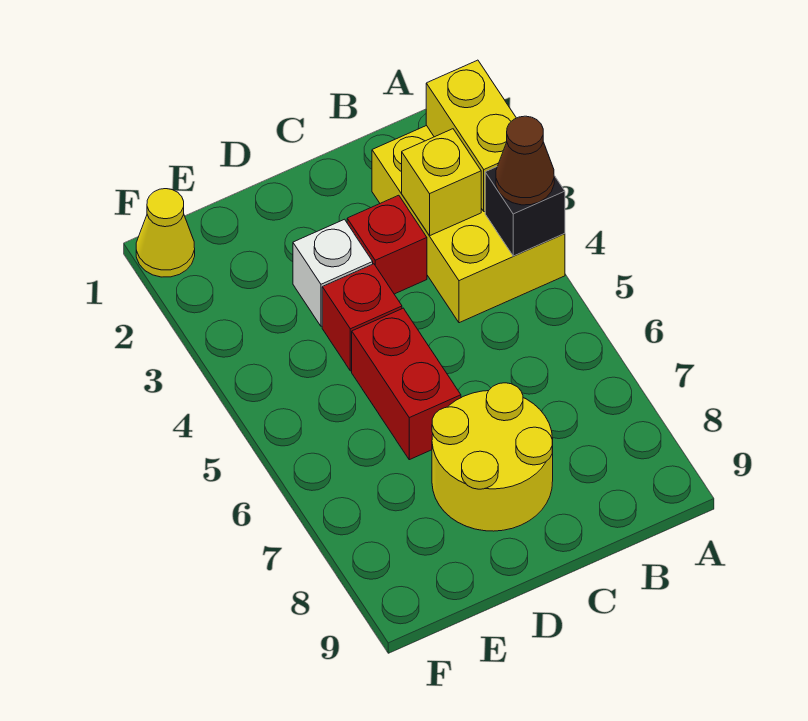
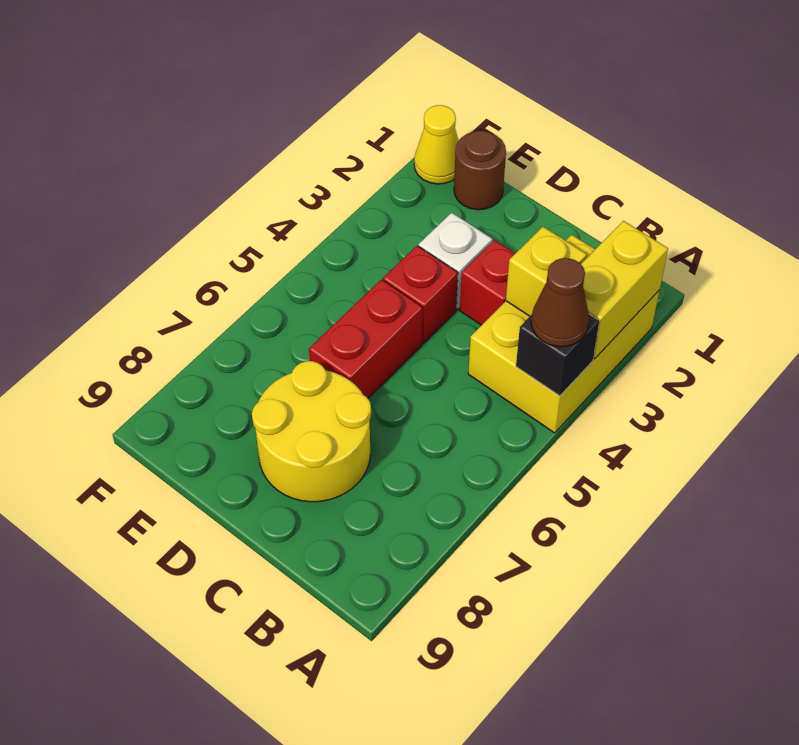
none -> brown round brick E1 level 1

